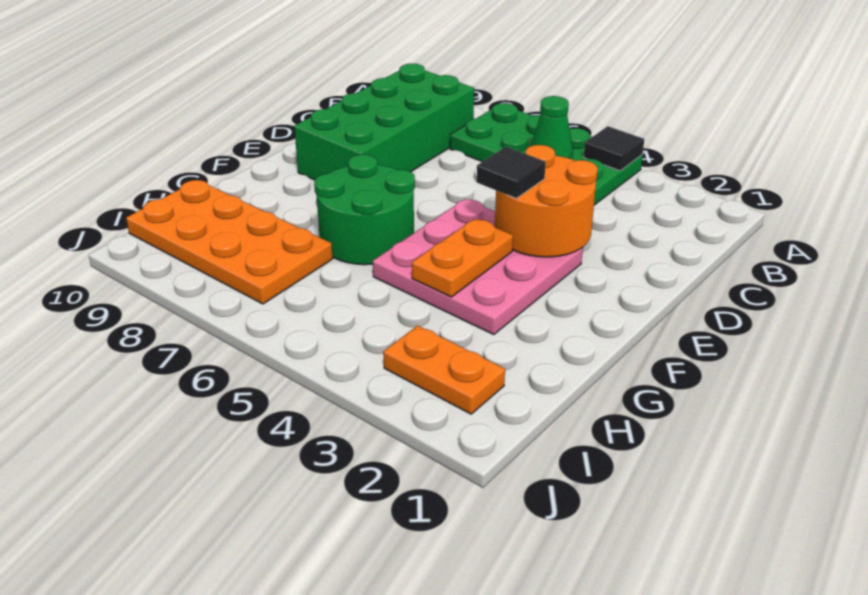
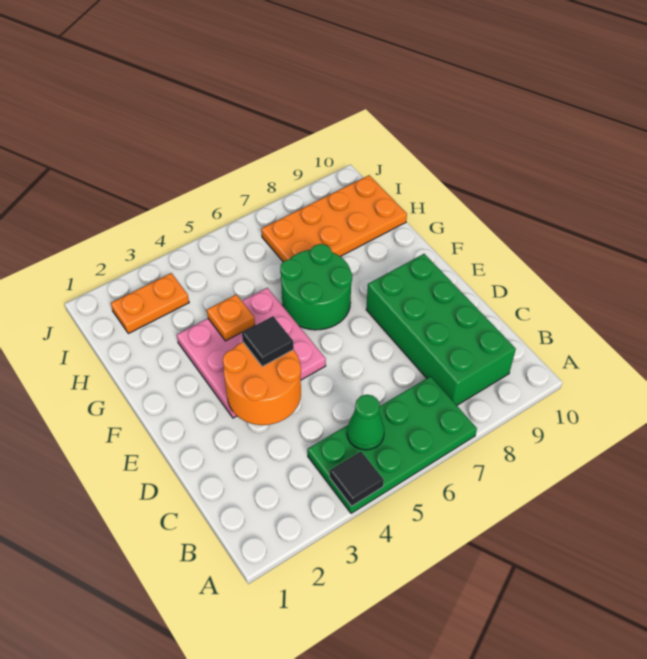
orange plate F4:G4 level 2 -> orange plate G4 level 2

